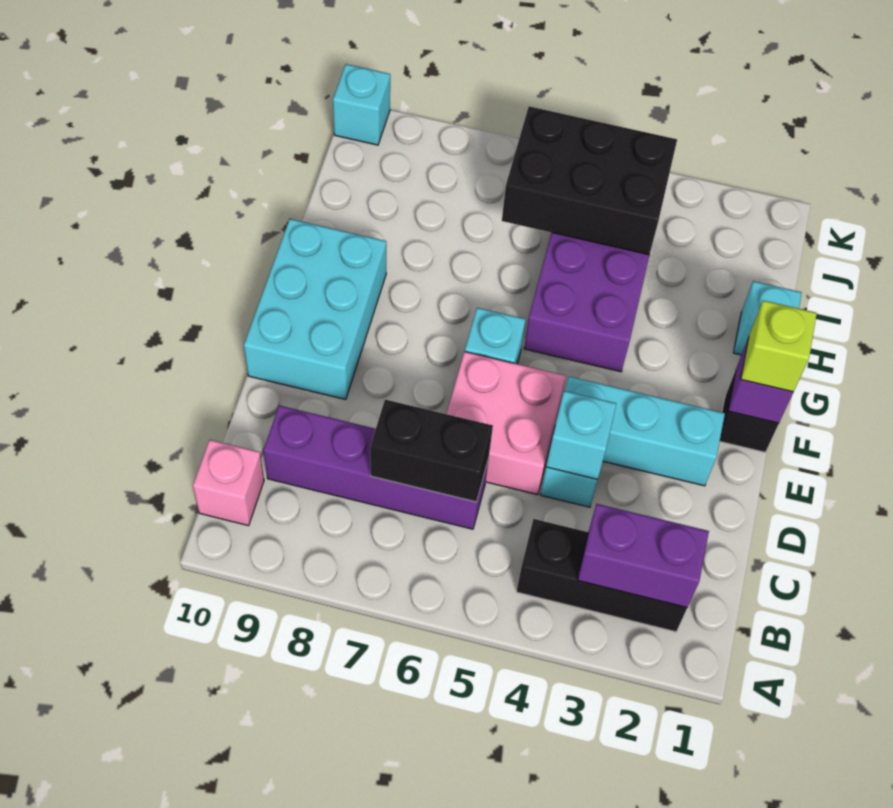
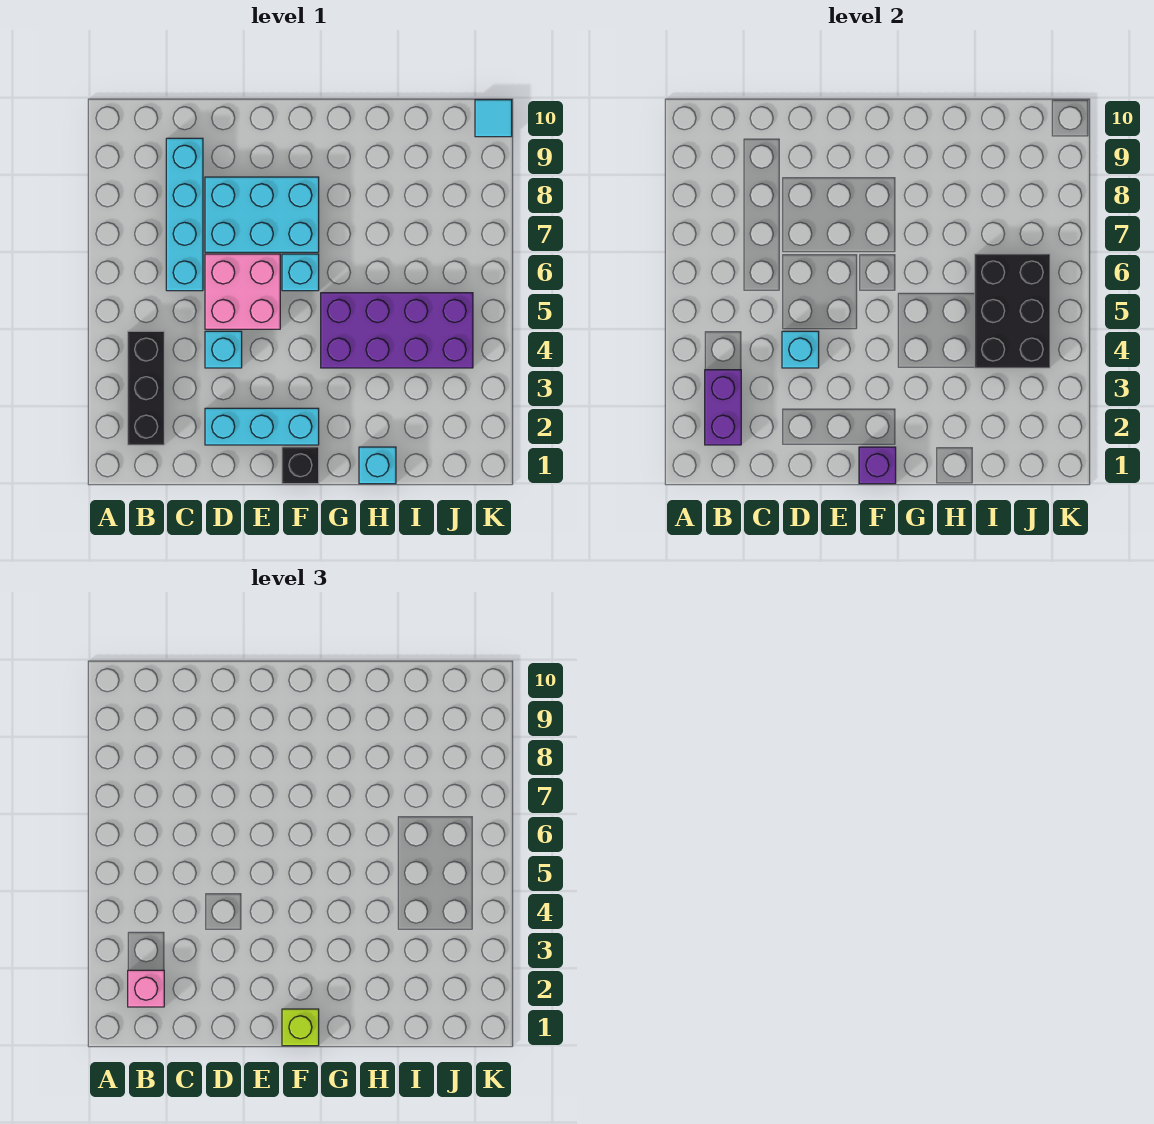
pink brick B10 level 1 -> pink brick B2 level 3
purple brick C6:C9 level 1 -> cyan brick C6:C9 level 1
black brick C6:C7 level 2 -> none
cyan brick E2:E4 level 1 -> cyan brick D2:F2 level 1
cyan brick E9:G10 level 1 -> cyan brick D7:F8 level 1
cyan brick K10 level 1 -> cyan tile K10 level 1

